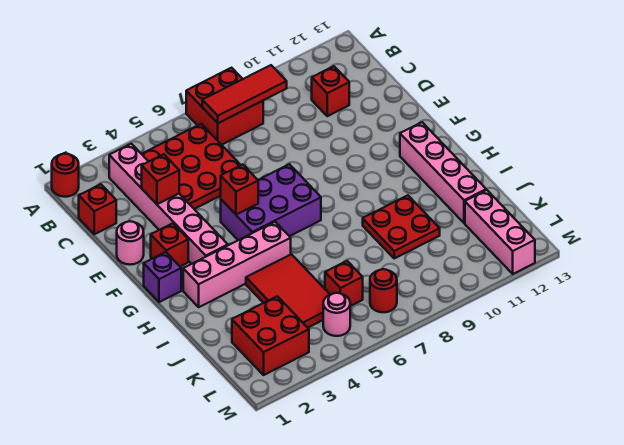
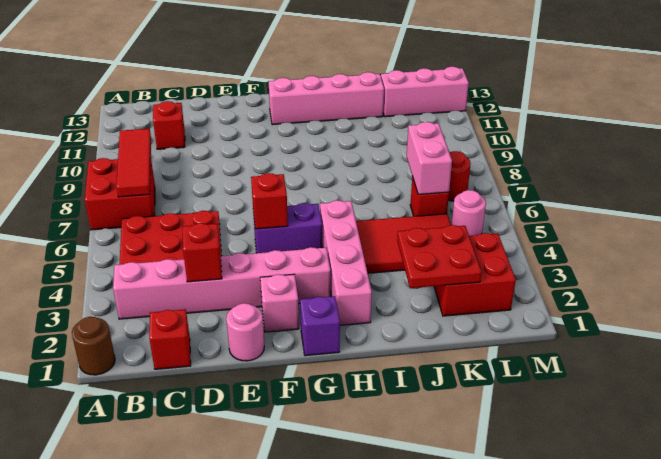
red round brick A1 level 1 -> brown round brick A1 level 1
red brick F2 level 1 -> pink brick F2 level 1
purple brick F5:G7 level 1 -> purple brick F5:G5 level 1
red plate I9:J10 level 1 -> red plate J2:K3 level 2
none -> pink brick K6:K7 level 2

